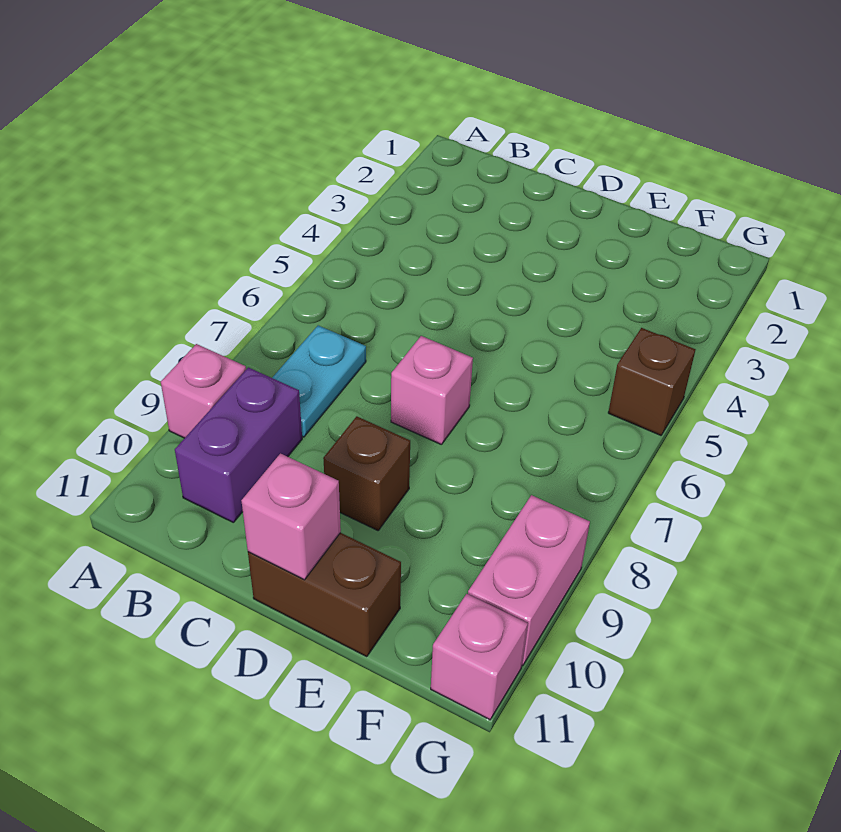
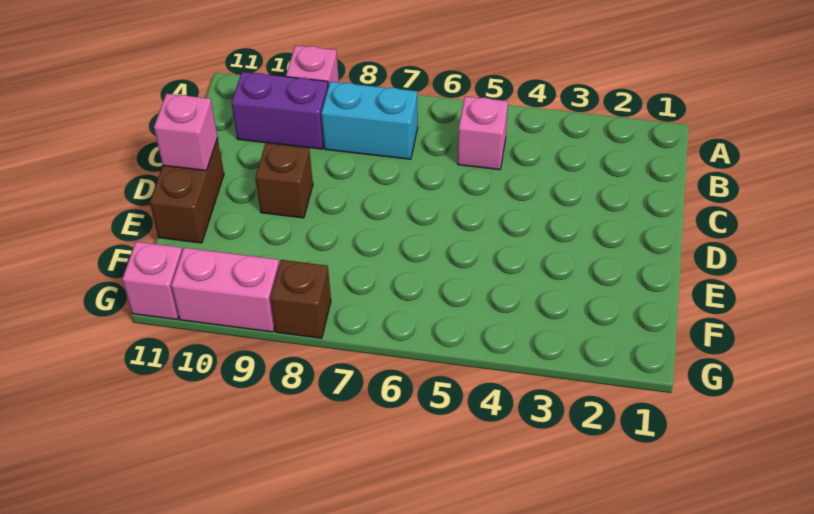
cyan plate B7:B8 level 1 -> cyan brick B7:B8 level 1
pink brick D7 level 1 -> pink brick B5 level 1
brown brick G5 level 1 -> brown brick G8 level 1

